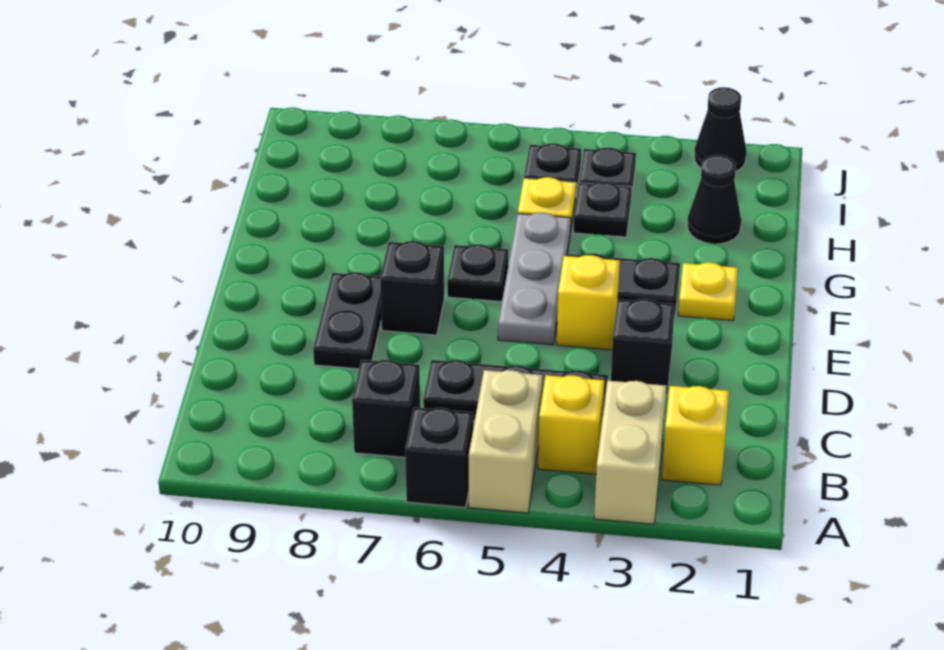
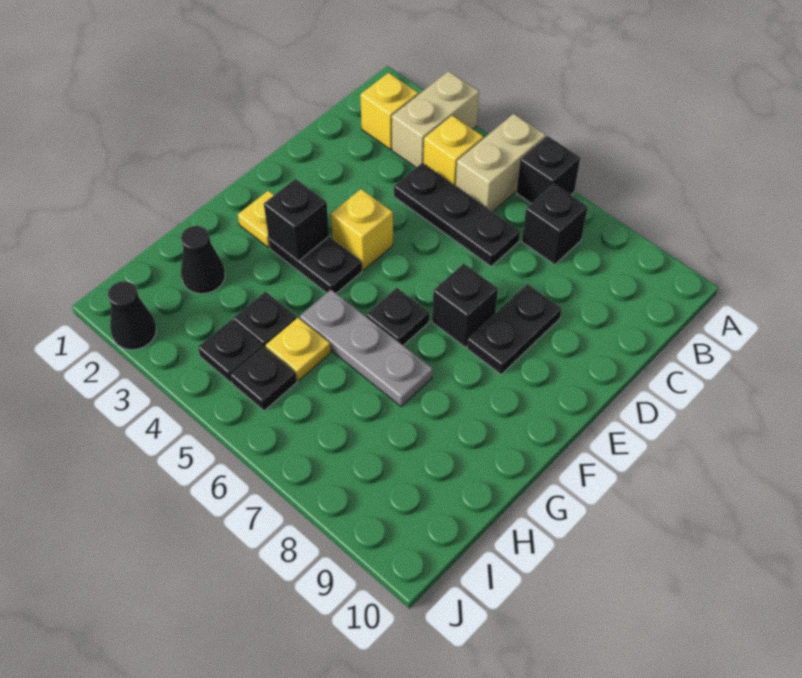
black brick D3 level 1 -> black brick F3 level 2
grey plate E5:G5 level 1 -> grey plate G5:G7 level 1

